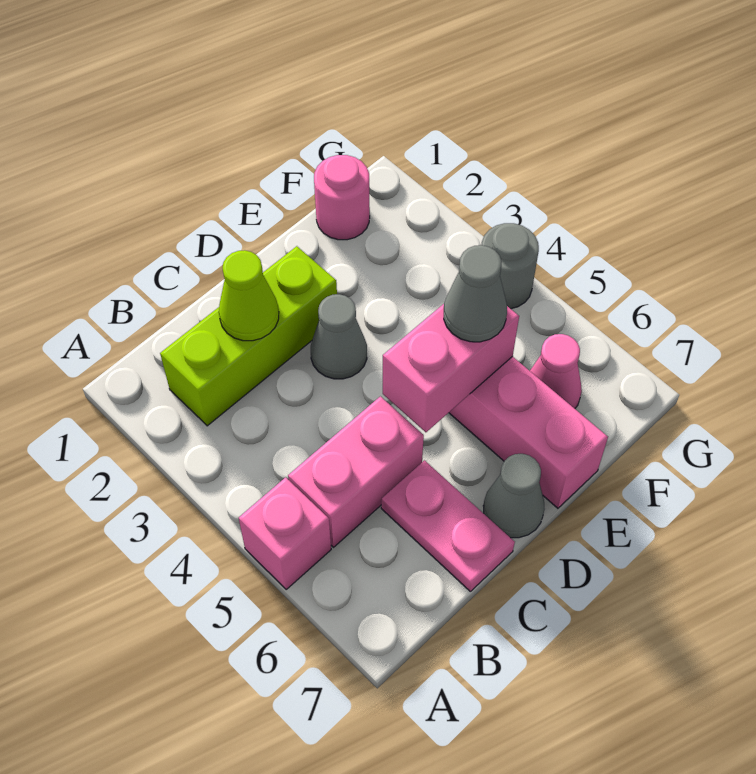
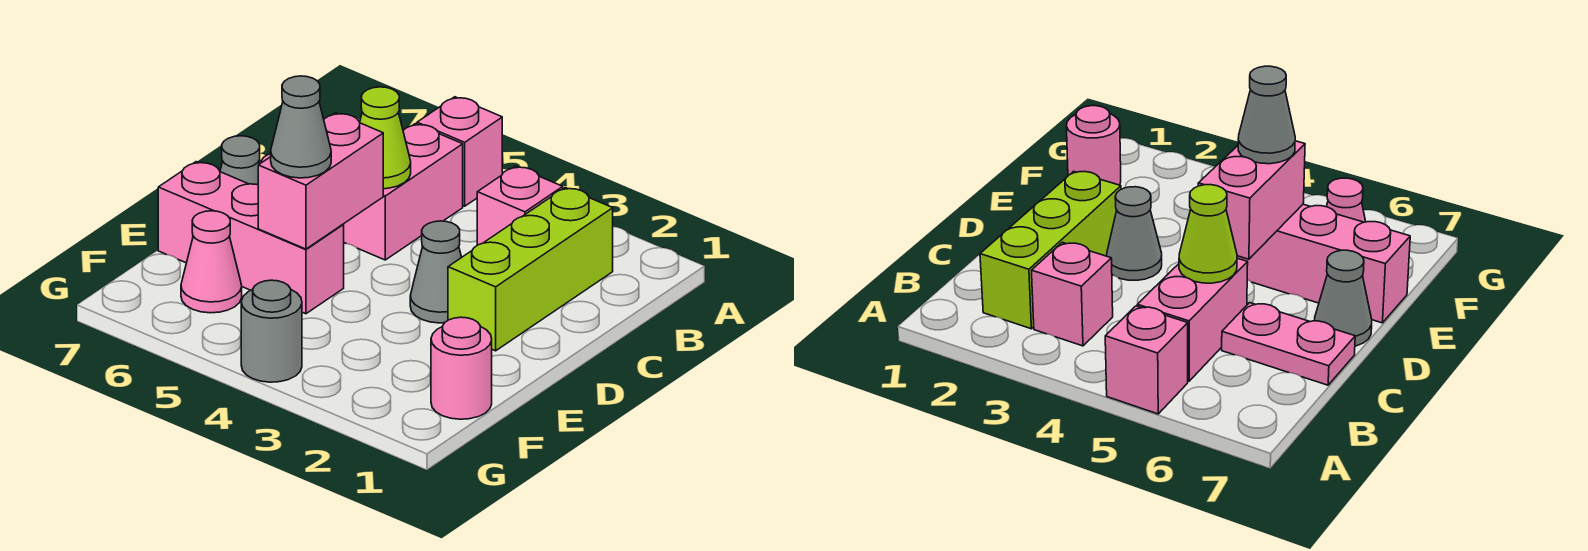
none -> pink brick B3 level 1
lime cone C2 level 2 -> lime cone C5 level 2

